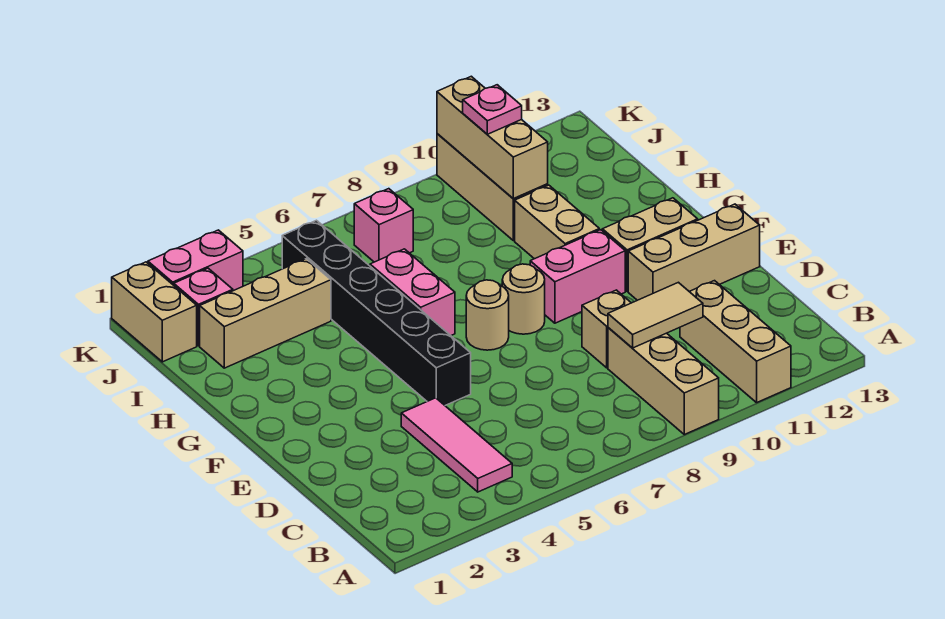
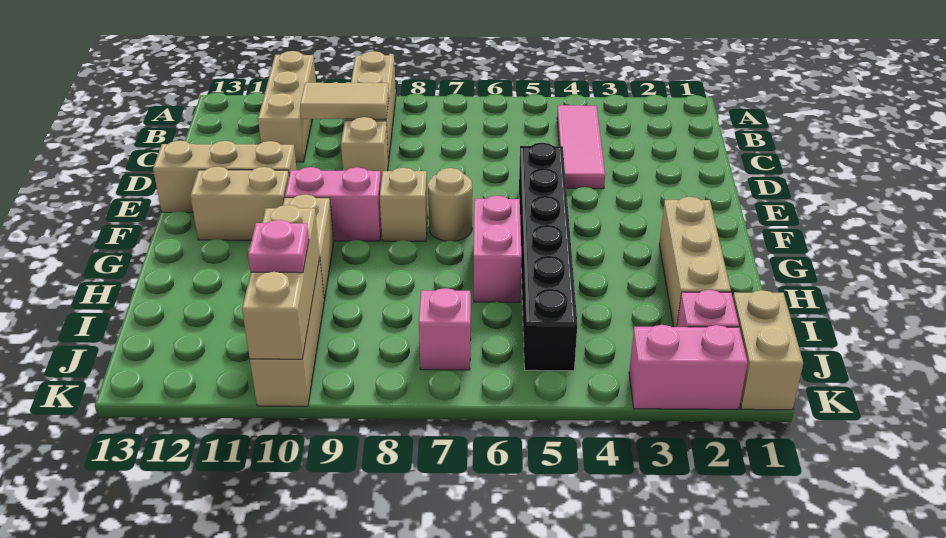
tan round brick F8 level 1 -> tan brick F8 level 1
tan brick I2:I4 level 1 -> tan brick G2:I2 level 1

